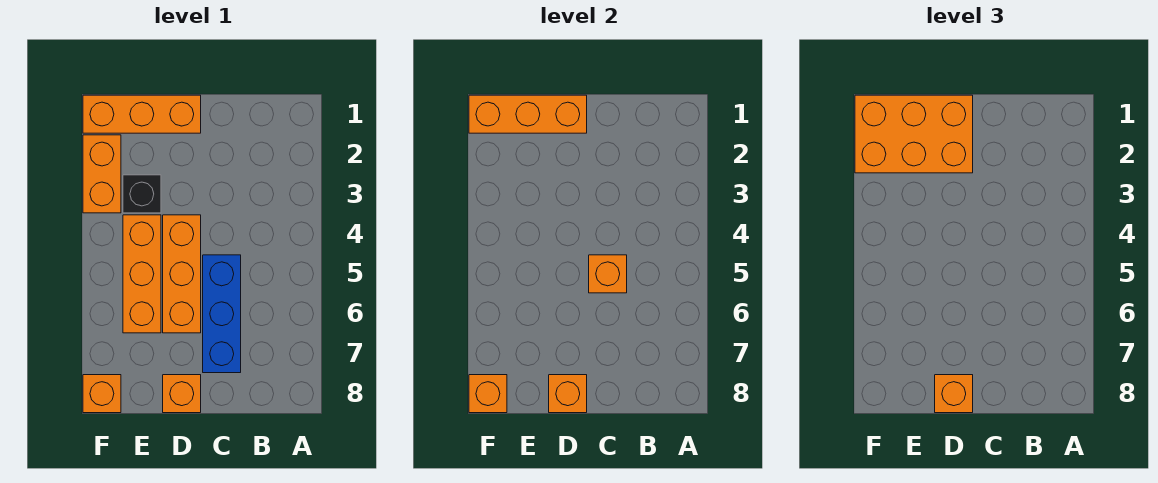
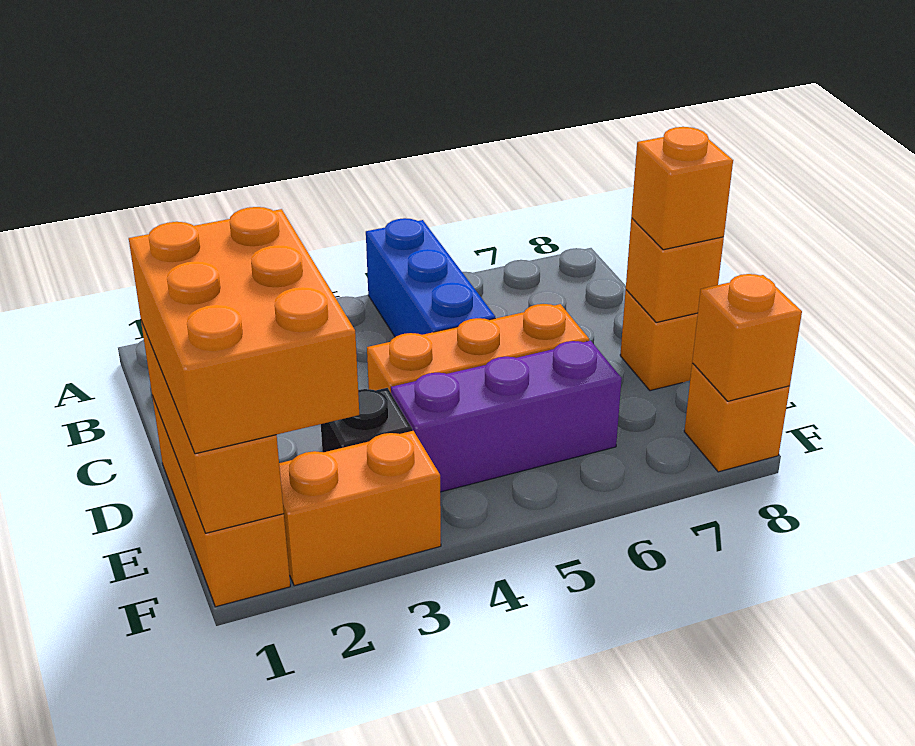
blue brick C5:C7 level 1 -> blue brick A5:C5 level 1
orange brick C5 level 2 -> none
orange brick E4:E6 level 1 -> purple brick E4:E6 level 1

